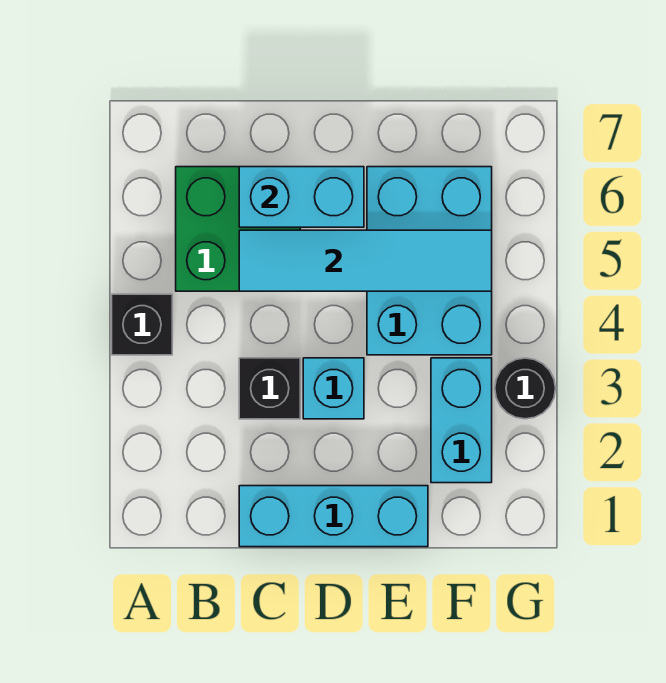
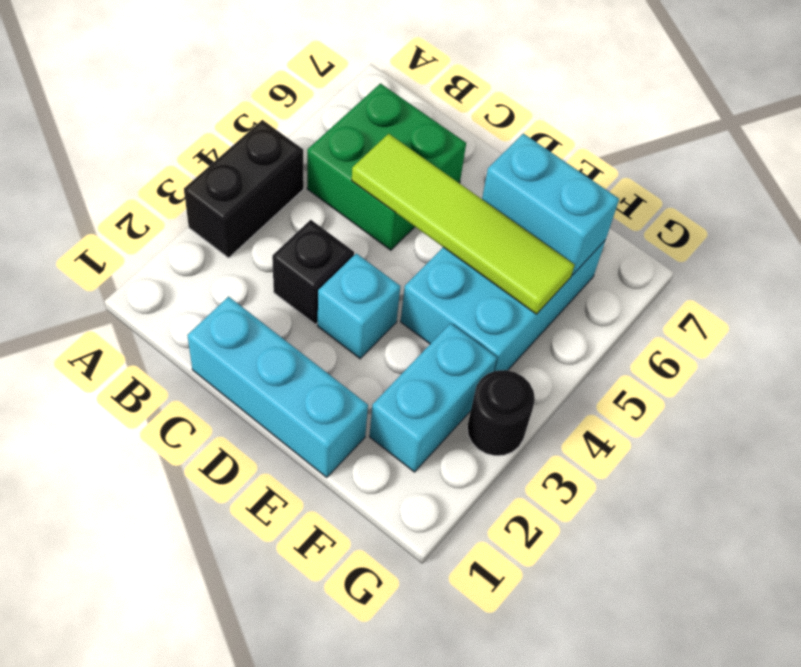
black brick A4 level 1 -> black brick A3:A4 level 1
cyan tile C5:F5 level 2 -> lime tile C5:F5 level 2
cyan brick C6:D6 level 2 -> cyan brick E6:F6 level 2

